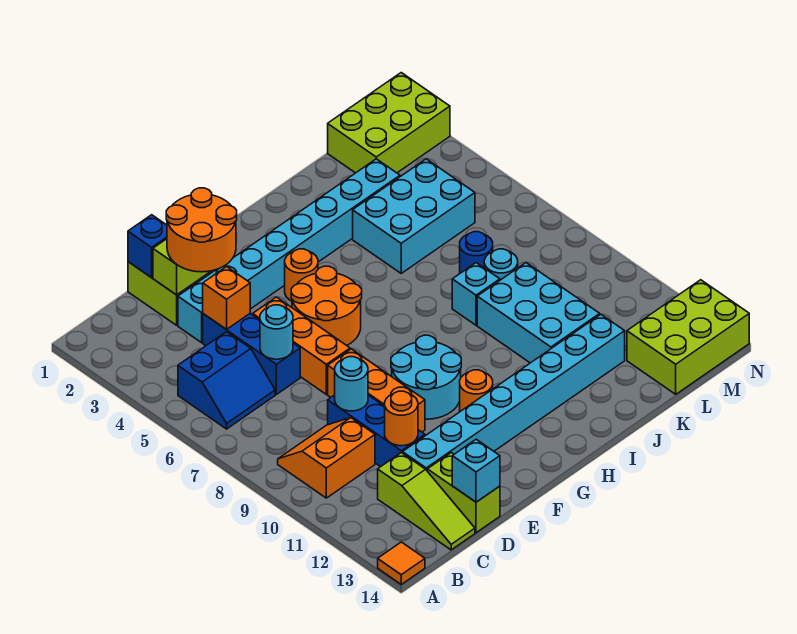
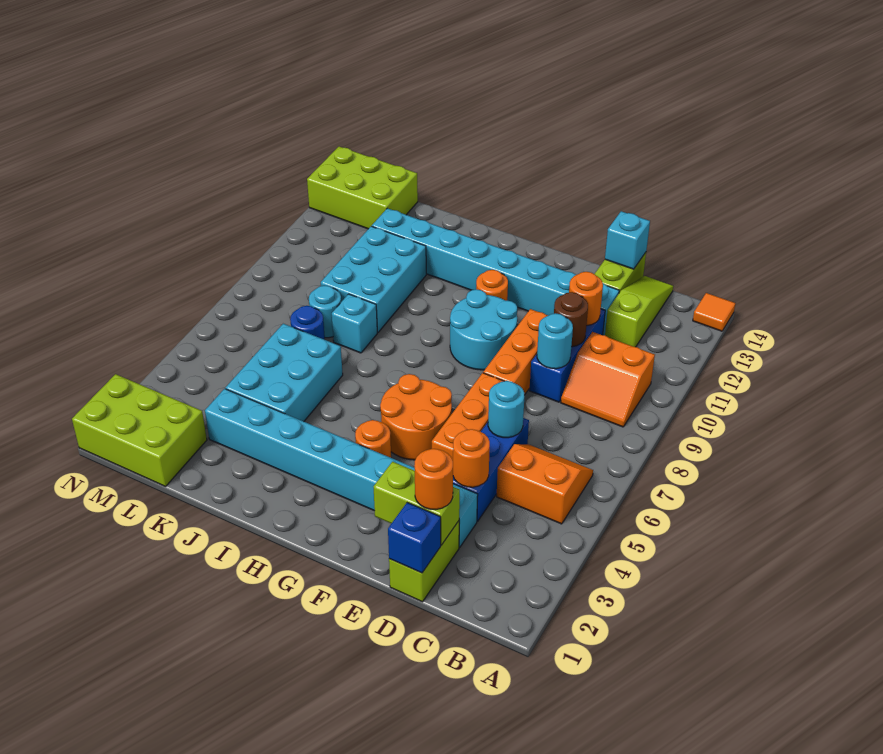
blue slope B5:C6 level 1 top 5 -> orange slope B5:C6 level 1 top 5
orange round brick D2:E3 level 3 -> orange round brick D2 level 3
orange brick D4 level 2 -> orange round brick D4 level 2
none -> brown round brick D10 level 2
cyan brick J4:L5 level 1 -> cyan brick J4:K6 level 1

